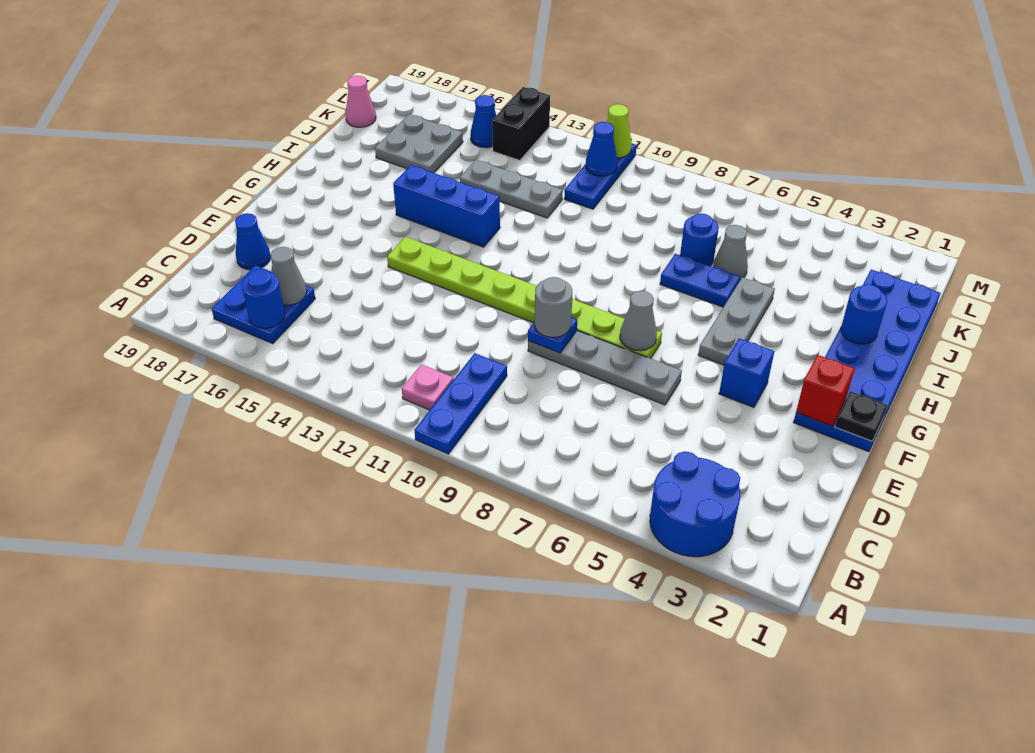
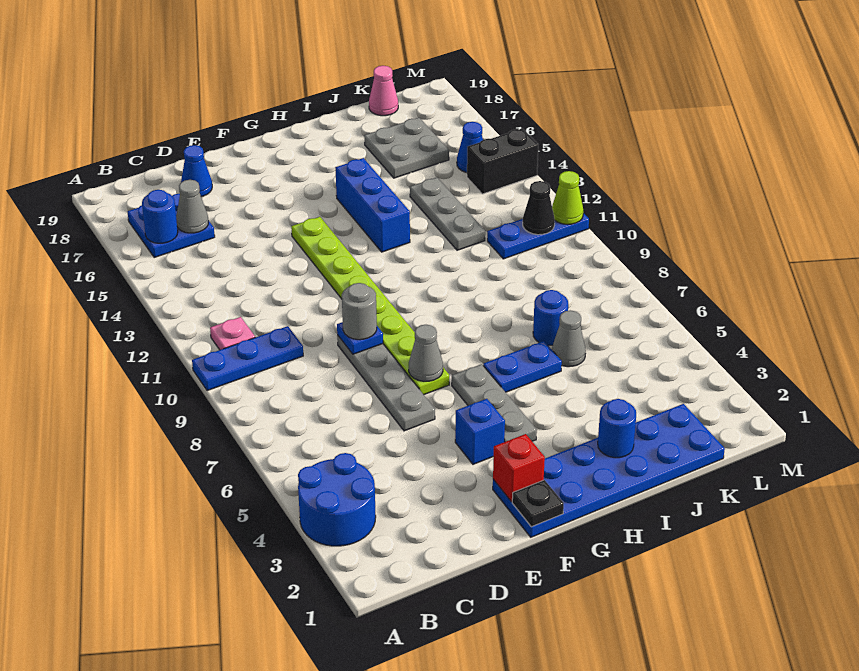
grey plate G5:I5 level 1 -> grey plate G4:G6 level 1
blue plate I6:I7 level 1 -> blue plate H6:I6 level 1
blue cone L11 level 2 -> black cone L11 level 2

